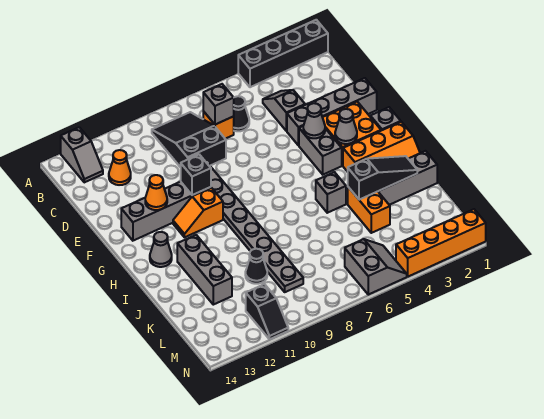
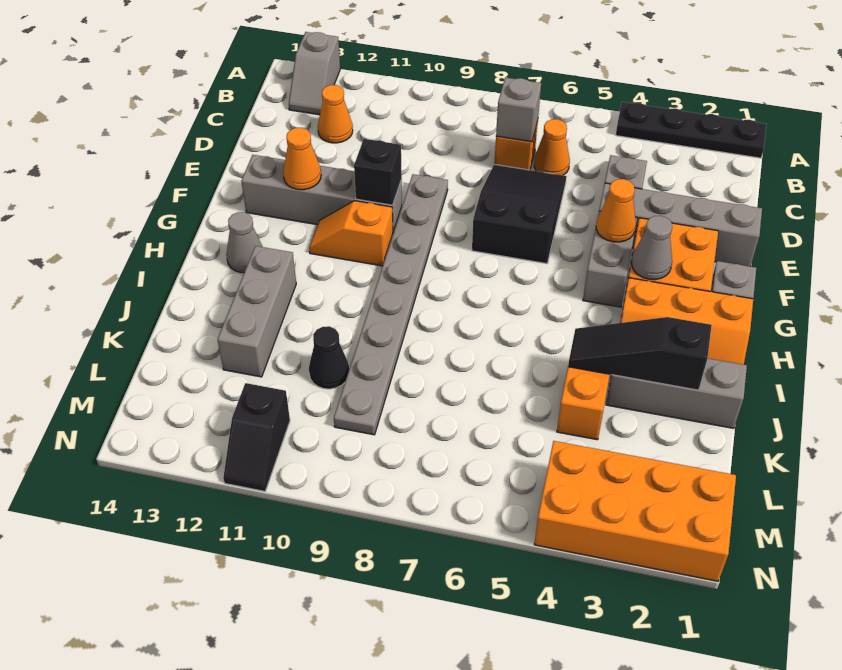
black brick A1:A4 level 1 -> black plate A1:A4 level 1
black slope B8:D9 level 1 top D -> black slope D6:F7 level 1 top F
black cone C6 level 1 -> orange cone C6 level 1
grey cone F4 level 2 -> orange cone F4 level 2
grey brick I5 level 1 -> none
black slope J2:J4 level 2 top 4 -> black slope J2:J4 level 2 top 2
grey slope M5:N6 level 1 top 6 -> none
orange brick N1:N4 level 1 -> orange brick M1:N4 level 1

